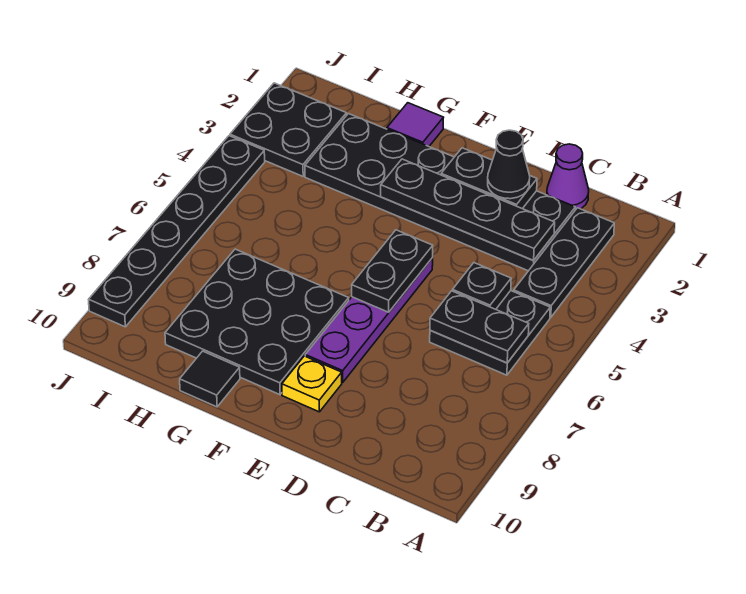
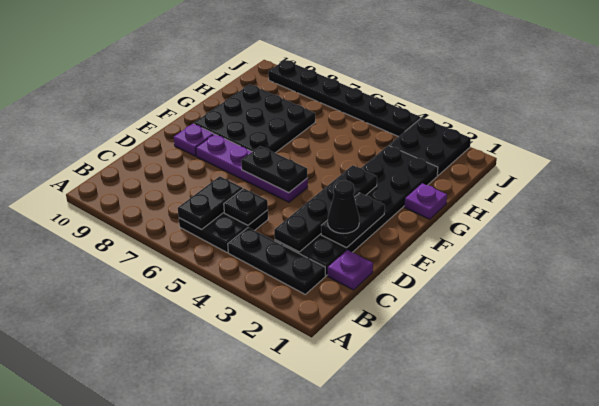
purple cone C1 level 1 -> purple plate C1 level 1
yellow plate E9 level 1 -> purple plate E9 level 1
purple tile G1 level 1 -> purple plate G1 level 1
black tile G10 level 1 -> none

